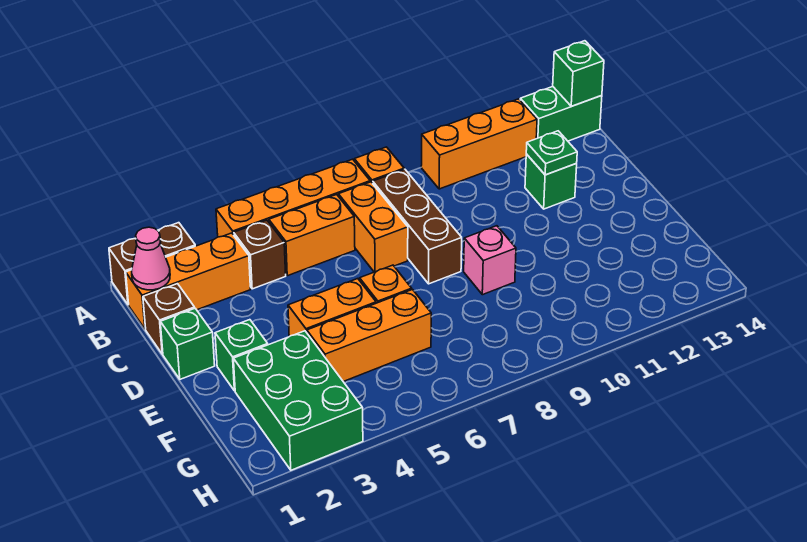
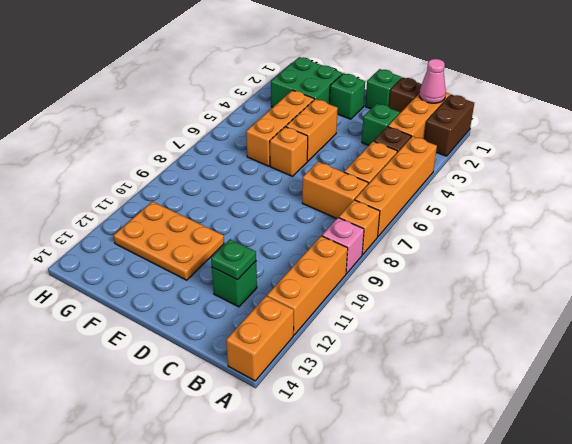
green brick A13:A14 level 1 -> orange brick A13:A14 level 1
green brick A14 level 2 -> green brick C3 level 1
brown brick B8:D8 level 1 -> none
pink brick E9 level 1 -> pink brick A9 level 1
none -> orange plate E11:G12 level 1
green brick F2:H3 level 1 -> green brick F2:G3 level 1

